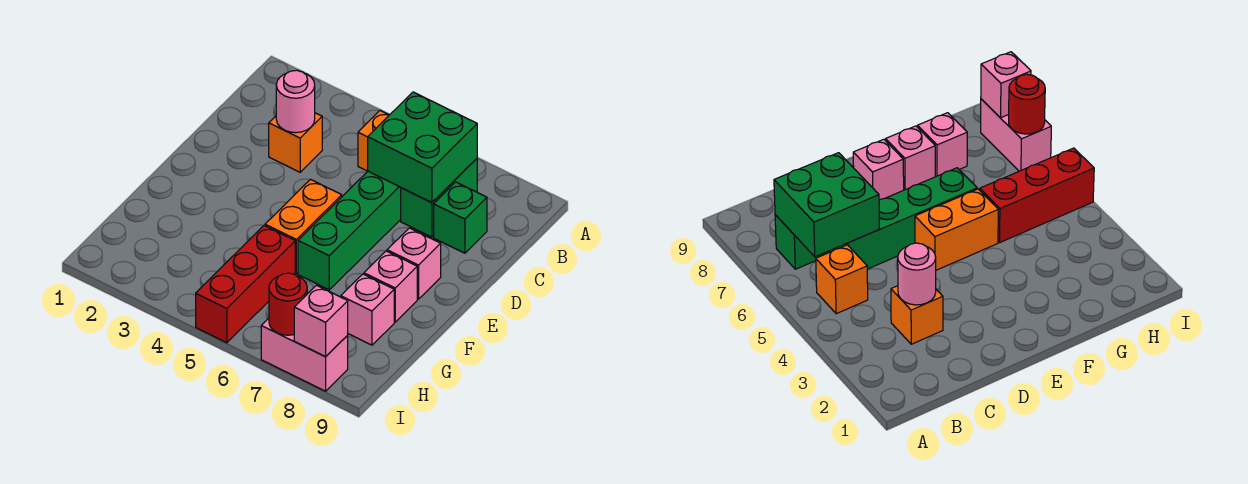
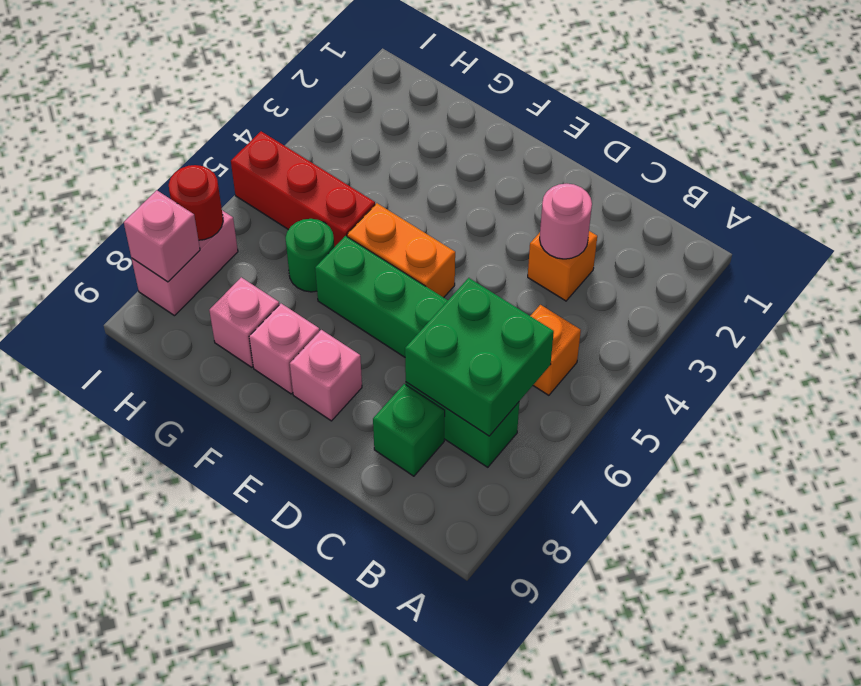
none -> green round brick G6 level 1

